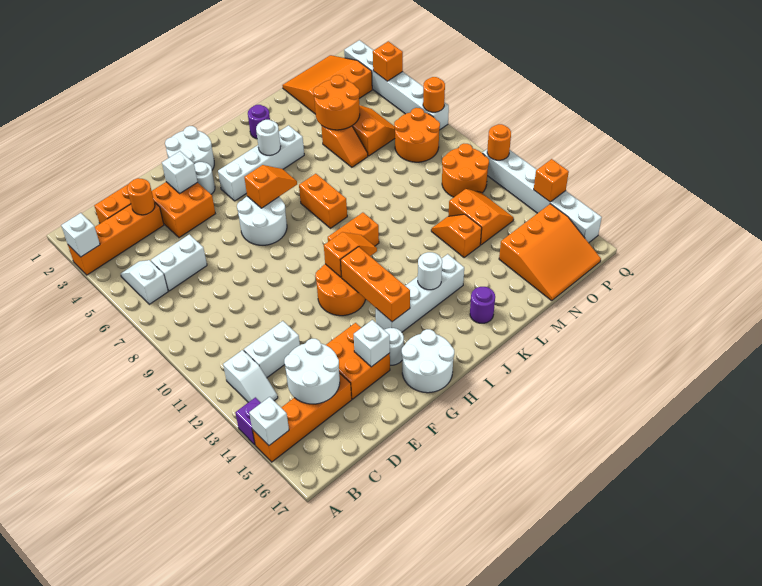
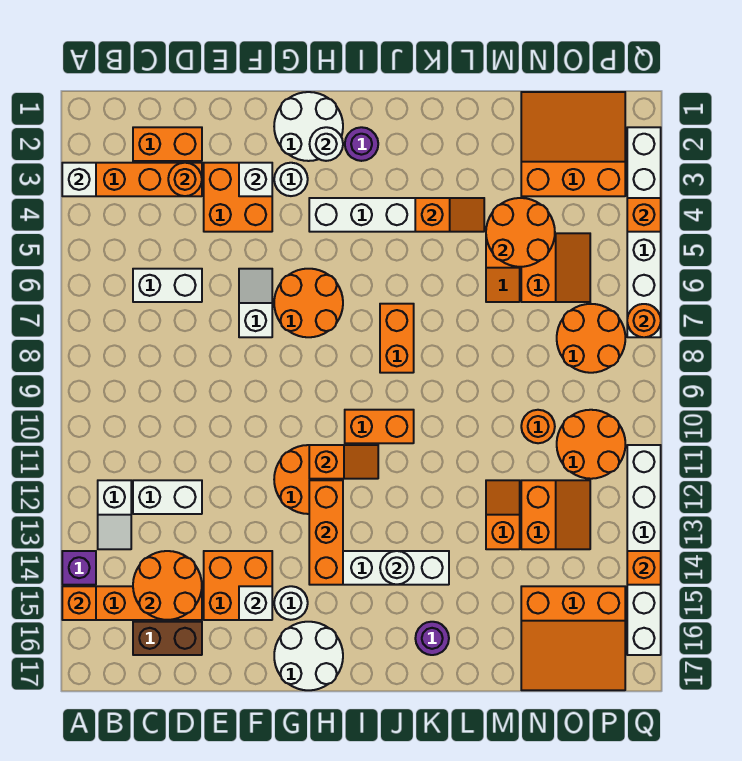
white brick A15 level 2 -> orange brick A15 level 2
white slope B5:B6 level 1 top 6 -> white slope F6:F7 level 1 top 7
white round brick C14:D15 level 2 -> orange round brick C14:D15 level 2
none -> brown brick C16:D16 level 1
white round brick G6:H7 level 1 -> orange round brick G6:H7 level 1
orange slope H6:I6 level 2 top H -> orange slope K4:L4 level 2 top K
white round brick J4 level 2 -> white round brick H2 level 2
purple round brick K2 level 1 -> purple round brick I2 level 1
orange round brick Q11 level 2 -> orange round brick N10 level 1

